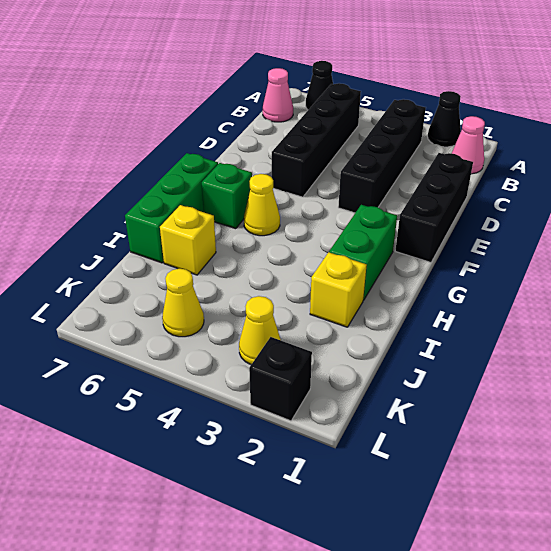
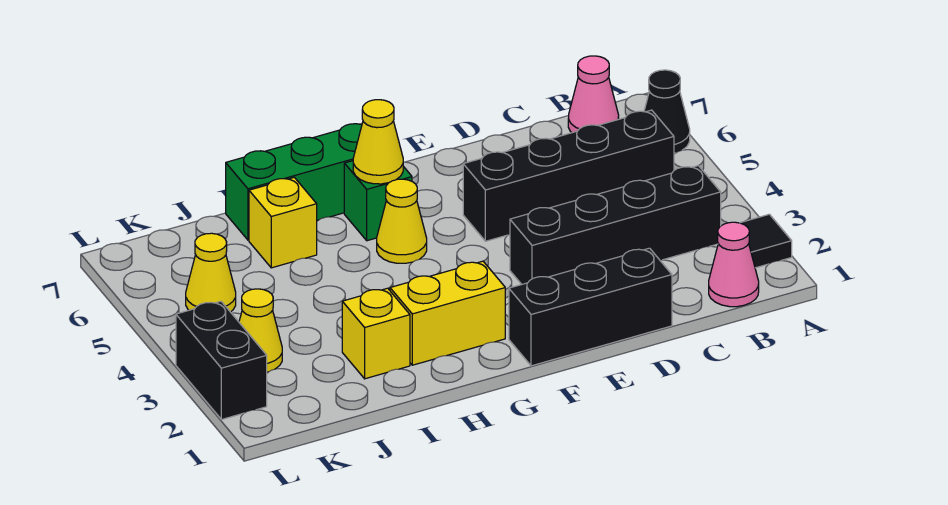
black cone A2 level 1 -> black tile A2 level 1
green brick G2:H2 level 1 -> yellow brick G2:H2 level 1
none -> yellow cone G6 level 2
black brick L2 level 1 -> black brick L2:L3 level 1

